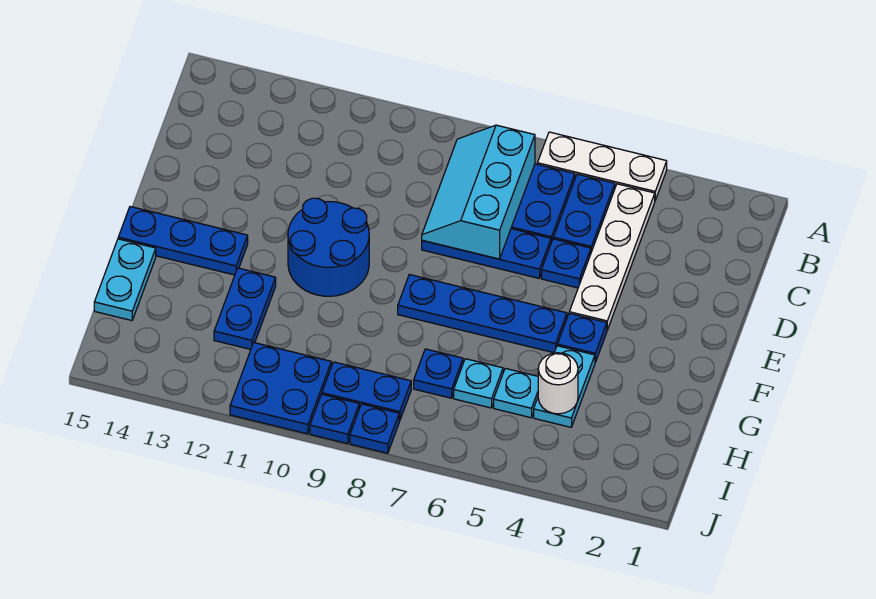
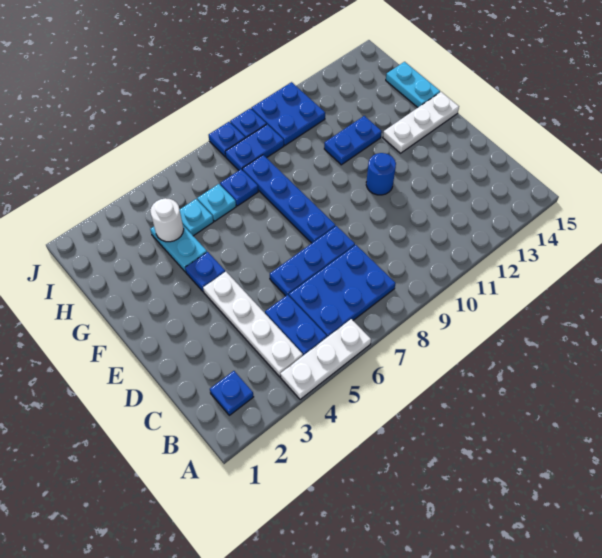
cyan slope B7:D8 level 2 top 7 -> none
blue plate D5 level 1 -> blue plate B2 level 1
blue round brick E10:F11 level 1 -> blue round brick E11 level 1
blue plate F5:F8 level 1 -> blue plate E8:H8 level 1
blue plate F13:F15 level 1 -> white plate F13:F15 level 1
blue plate G12:H12 level 1 -> blue plate G11:G12 level 1

